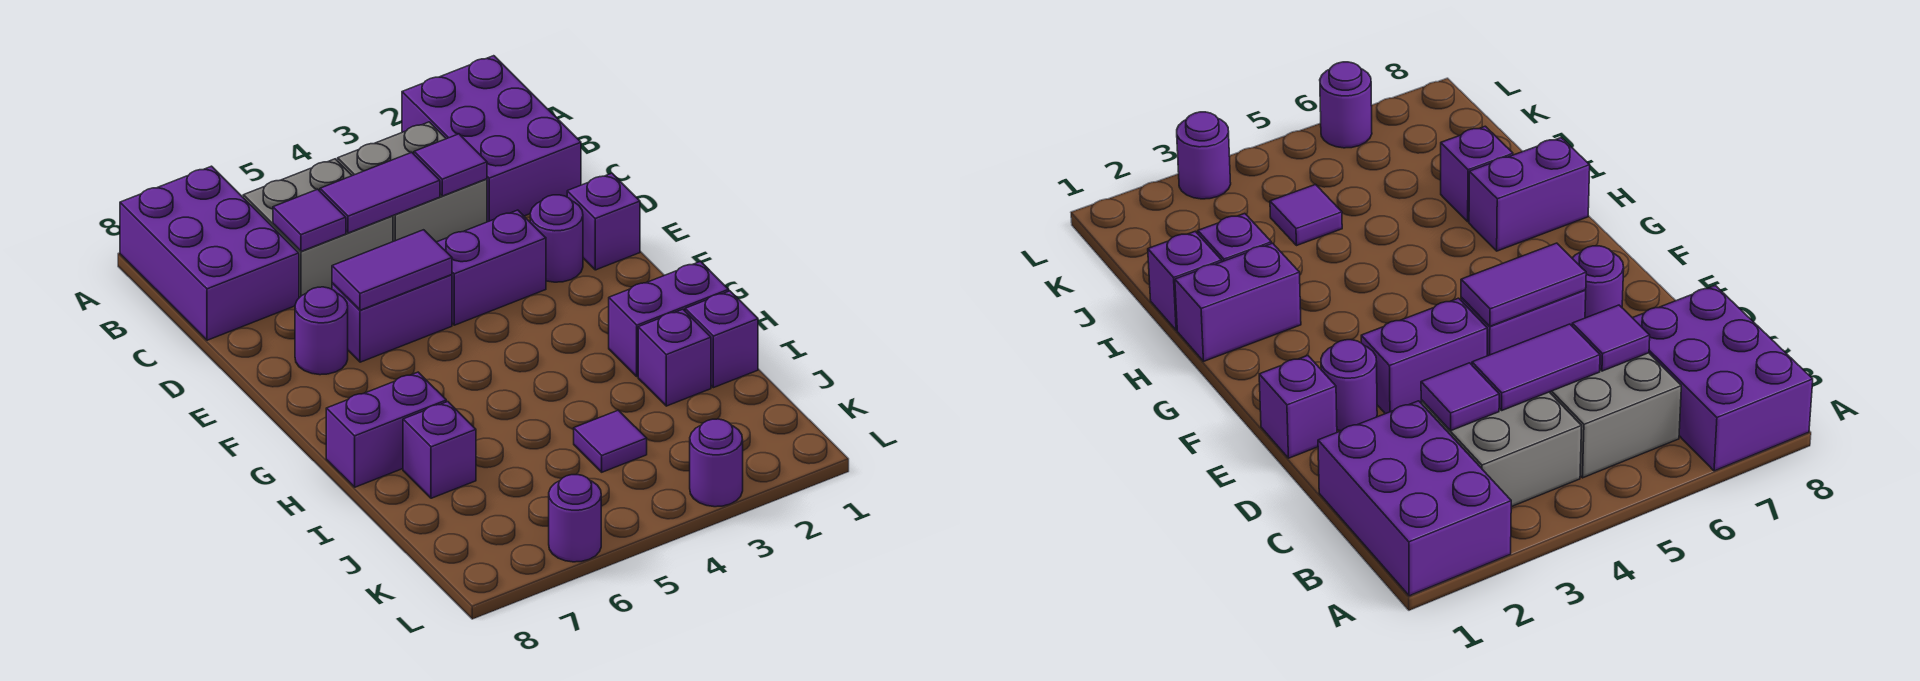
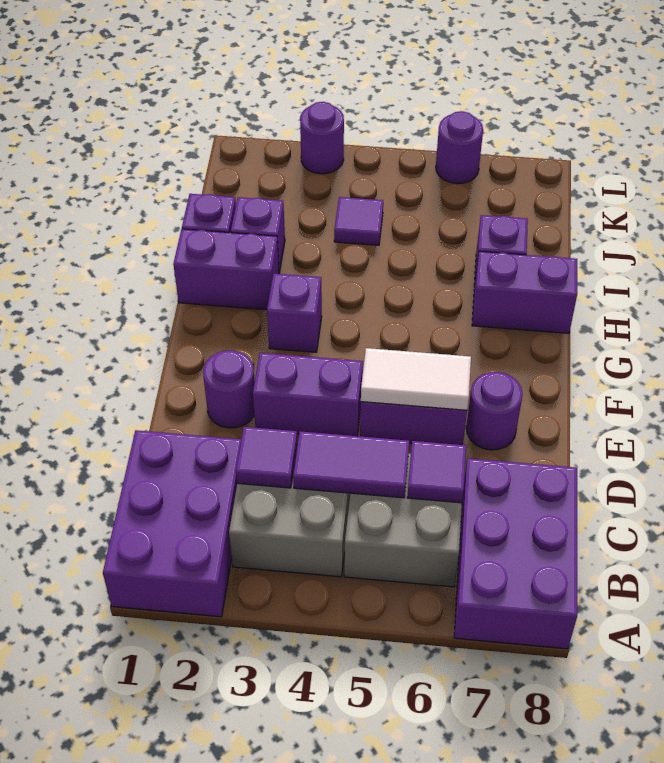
purple brick E1 level 1 -> purple brick G3 level 1
purple tile E5:E6 level 2 -> white tile E5:E6 level 2

